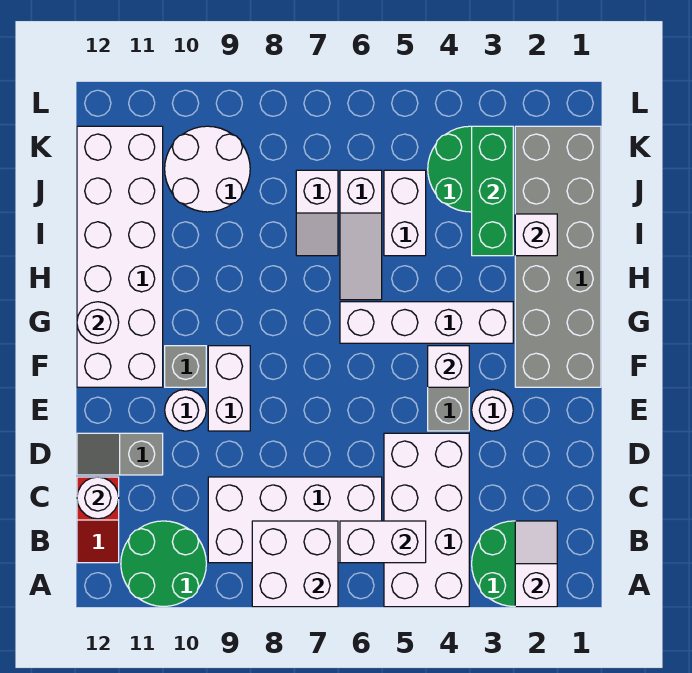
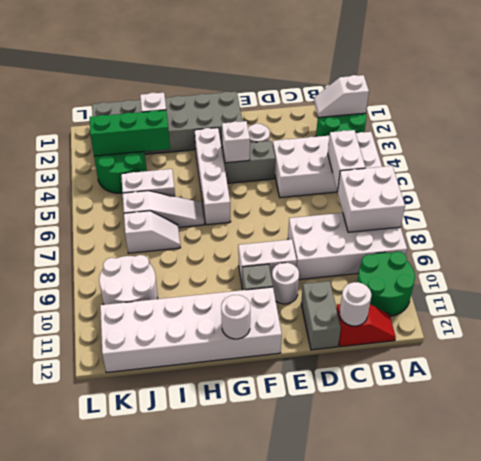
white brick B6:C9 level 1 -> white brick A8:D9 level 1
grey slope D11:D12 level 1 top 11 -> grey brick D11:D12 level 1

